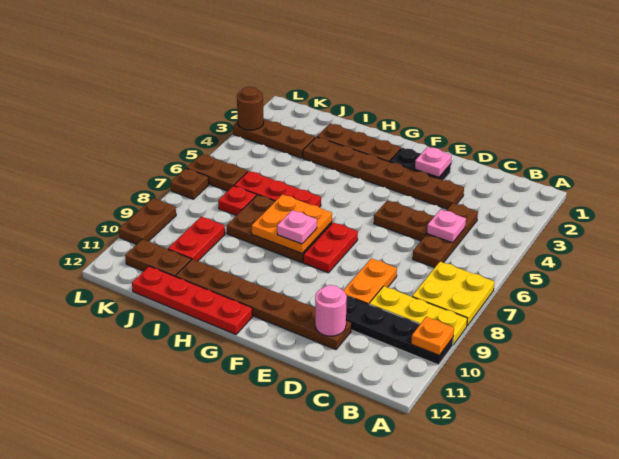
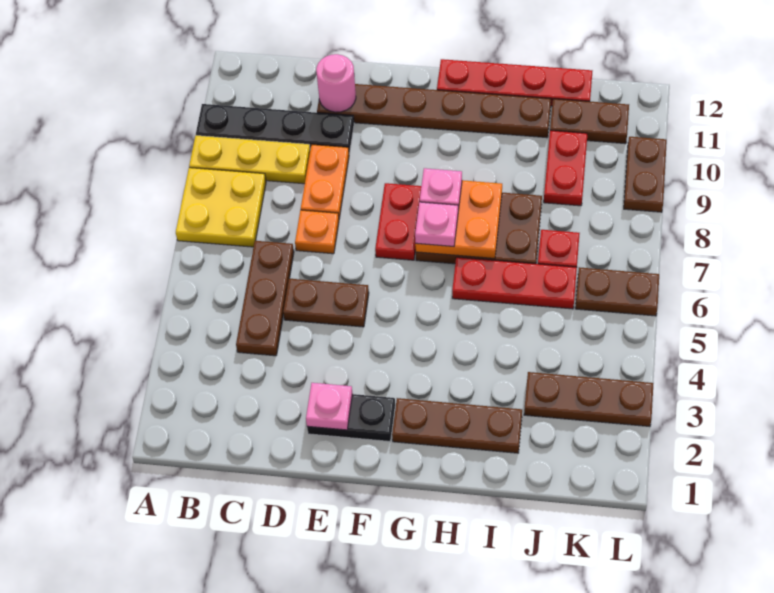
orange plate A10 level 2 -> orange plate D7 level 1
pink plate C5 level 2 -> pink plate G7 level 3
brown plate D3:I3 level 1 -> none
brown round brick L3 level 2 -> none
brown plate L7 level 1 -> none

